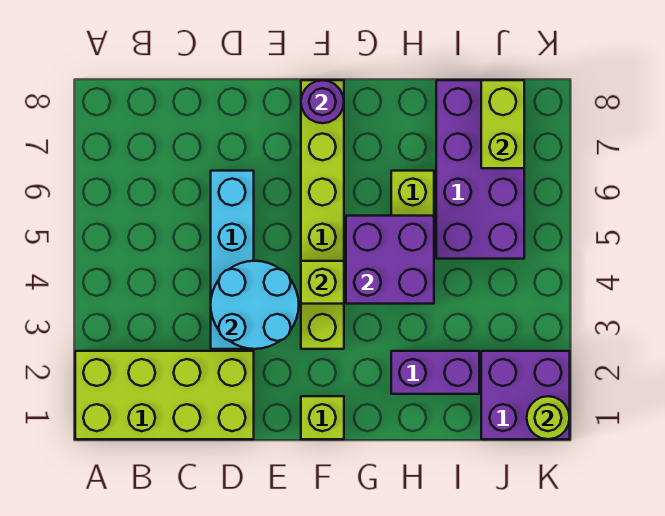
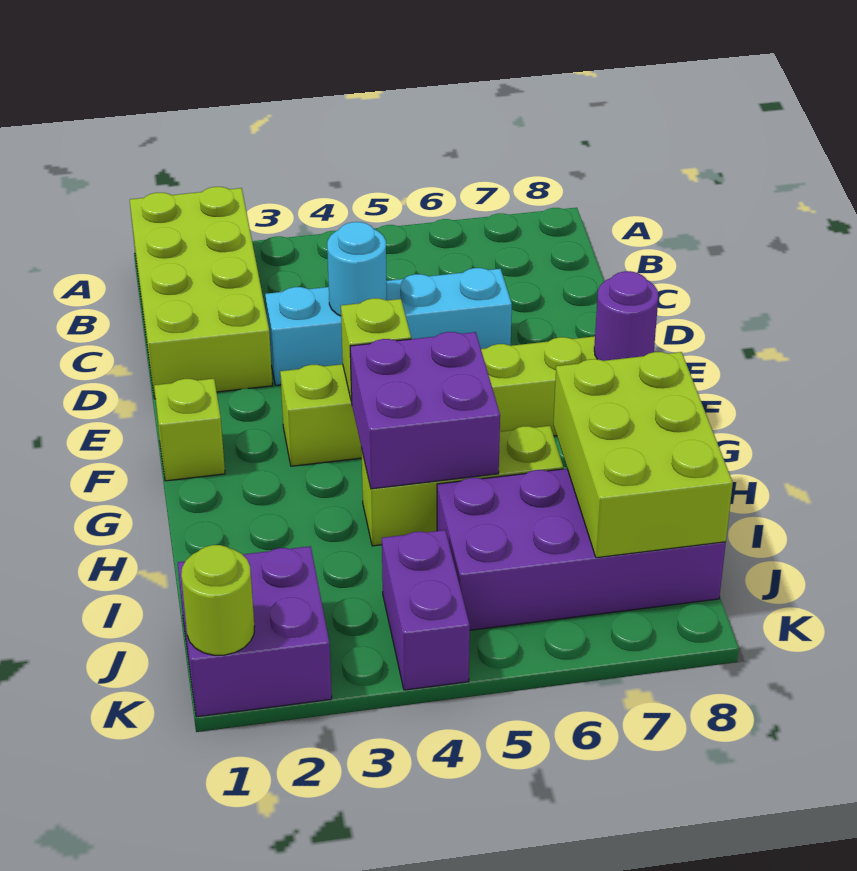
cyan round brick D3:E4 level 2 -> cyan round brick D4 level 2
purple brick H2:I2 level 1 -> purple brick J4:K4 level 1
lime brick J7:J8 level 2 -> lime brick H7:J8 level 2

